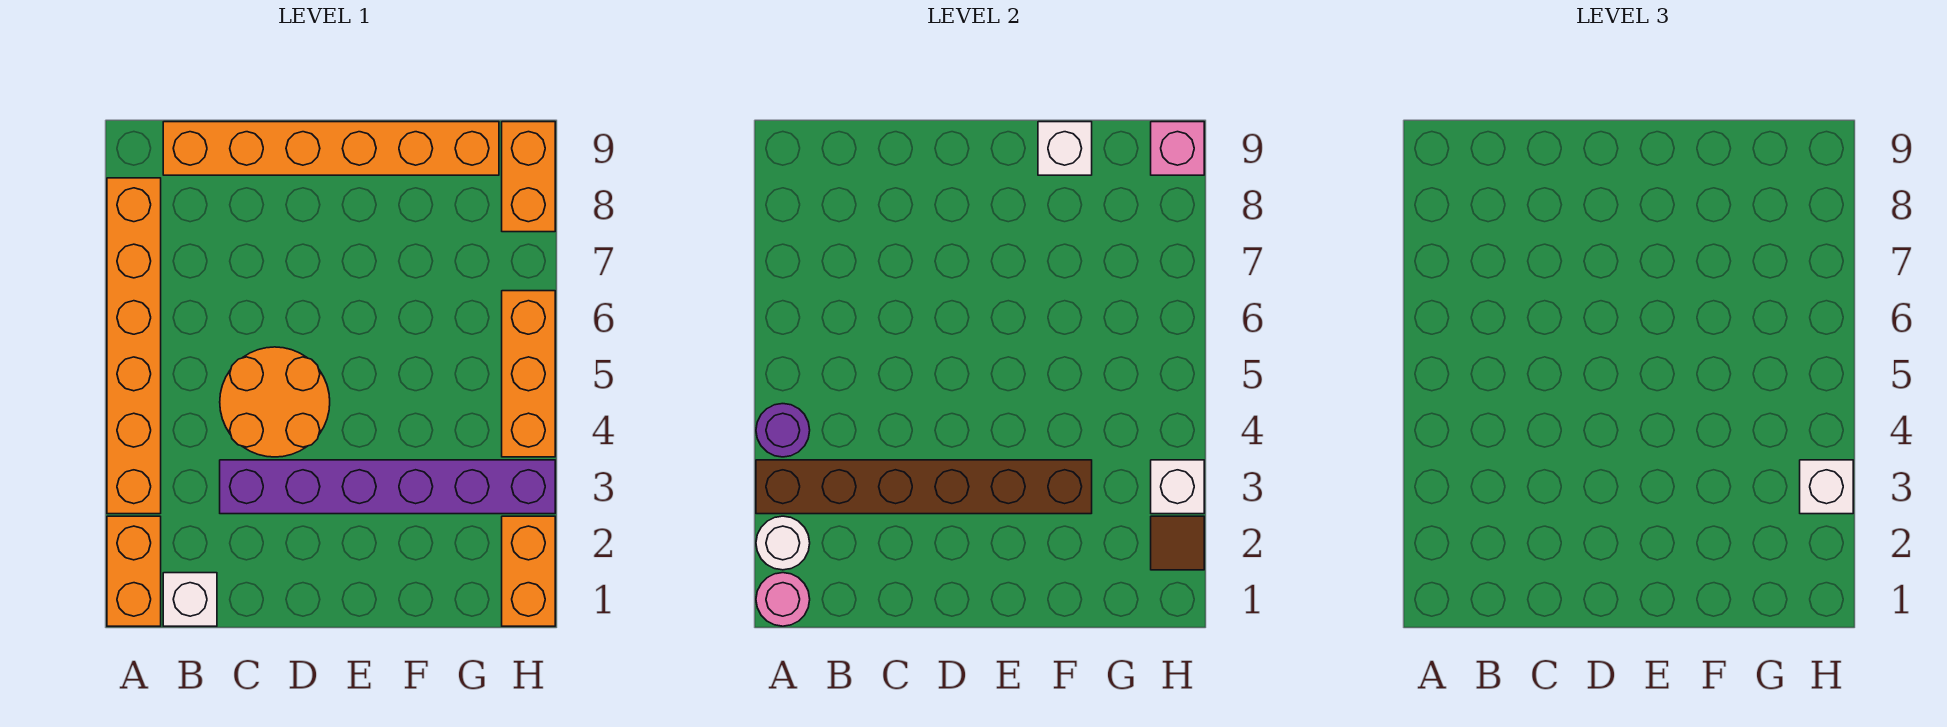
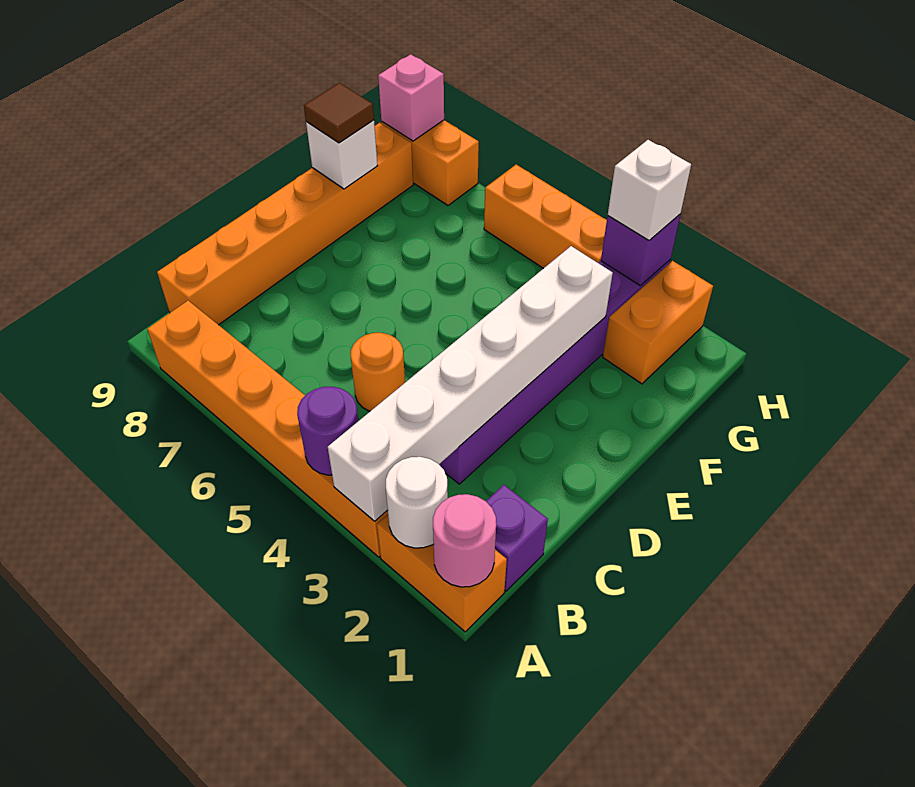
brown brick A3:F3 level 2 -> white brick A3:F3 level 2
white brick B1 level 1 -> purple brick B1 level 1
orange round brick C4:D5 level 1 -> orange round brick C5 level 1
orange brick H1:H2 level 1 -> orange brick G2:H2 level 1
brown tile H2 level 2 -> brown tile F9 level 3
white brick H3 level 2 -> purple brick H3 level 2

